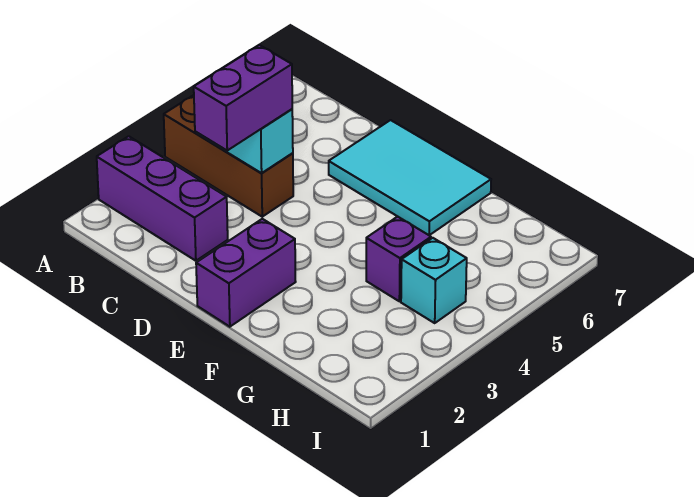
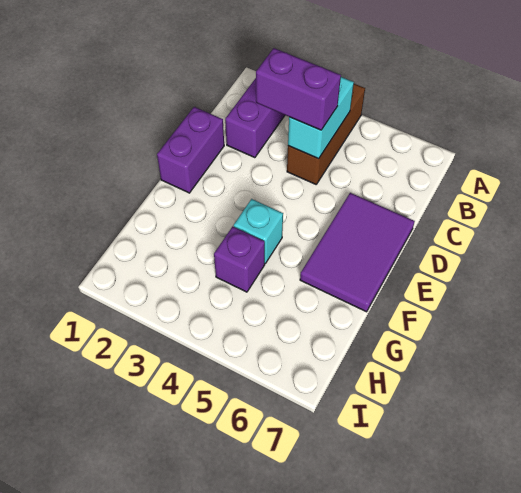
cyan tile D6:F7 level 1 -> purple tile D6:F7 level 1
purple brick E1:E2 level 1 -> purple brick D1:E1 level 1
cyan brick H4 level 1 -> cyan brick F4 level 1

